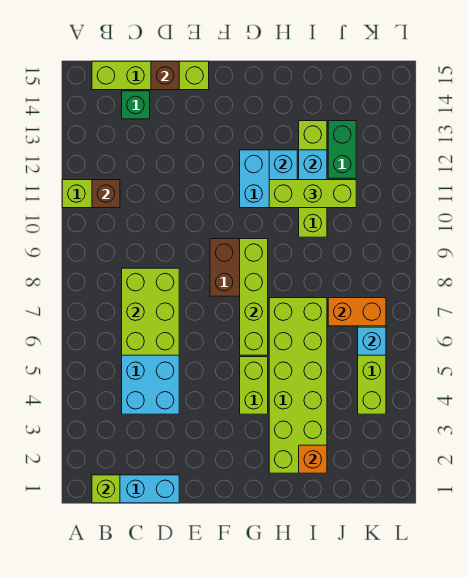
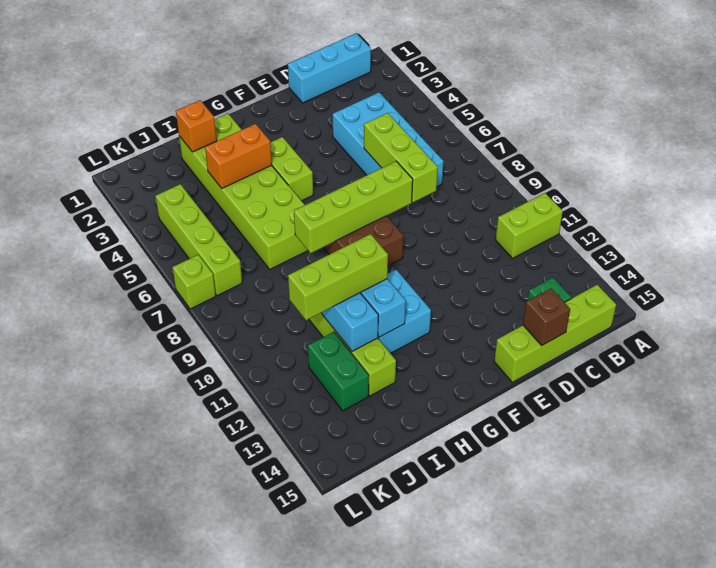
lime brick B1 level 2 -> lime brick L7 level 1
brown brick B11 level 2 -> none
lime brick C6:D8 level 2 -> lime brick D6:D8 level 2
lime brick G6:G9 level 2 -> lime brick E8:H8 level 2
orange brick J7:K7 level 2 -> orange brick H4:I4 level 2
cyan brick K6 level 2 -> none

